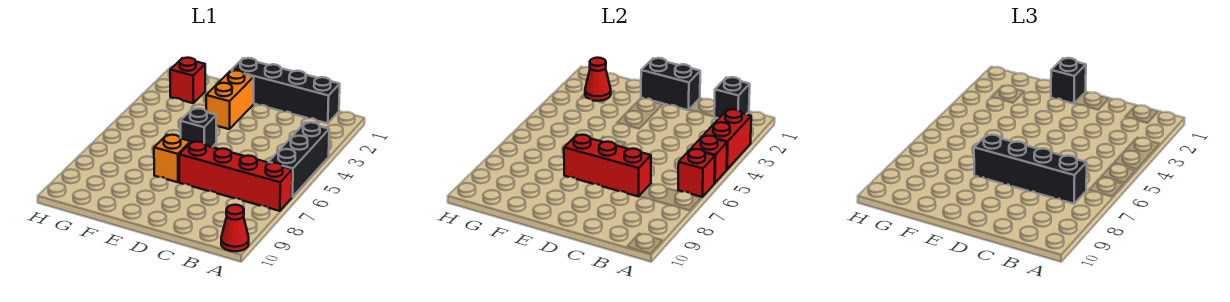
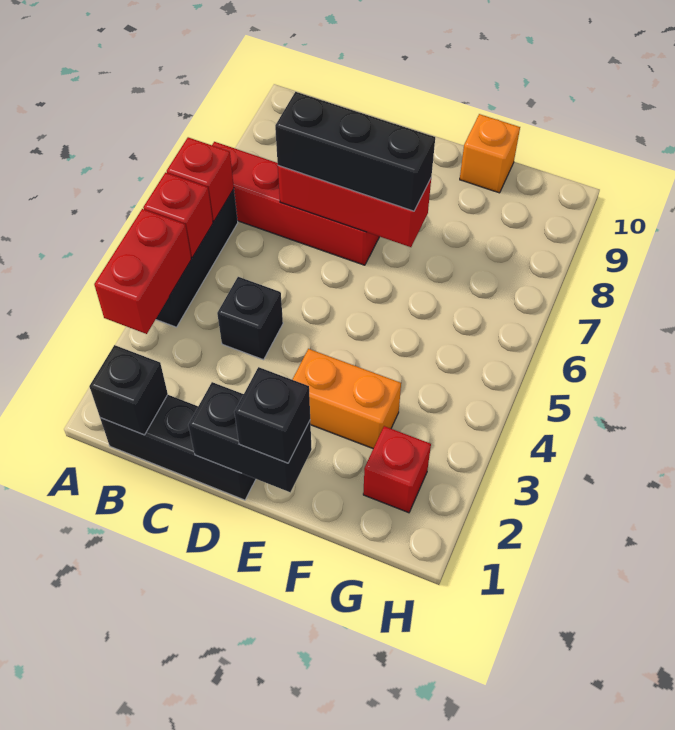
red cone A10 level 1 -> none
black brick B1:E1 level 1 -> black brick B1:D1 level 1
black brick B7:E7 level 3 -> black brick C7:E7 level 3
orange brick E2:E3 level 1 -> orange brick E3:F3 level 1
black brick E5 level 1 -> black brick C4 level 1
orange brick E7 level 1 -> orange brick F10 level 1
red cone G2 level 2 -> none

